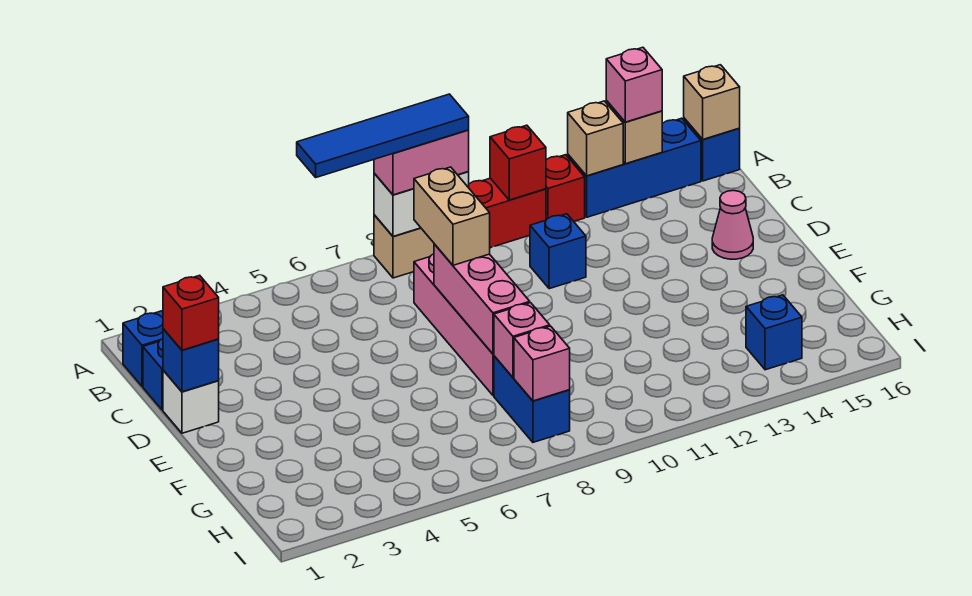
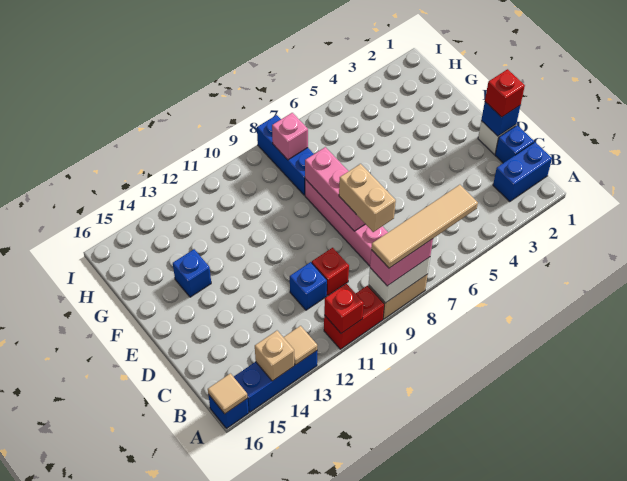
blue tile A6:A9 level 4 -> tan tile A6:A9 level 4
red brick A12 level 1 -> red brick C10 level 1
tan brick A13 level 2 -> tan tile A13 level 2
pink brick A14 level 3 -> none
tan brick A16 level 2 -> tan tile A16 level 2
pink cone D15 level 1 -> none
blue brick G8:H8 level 1 -> blue brick G8:I8 level 1
pink brick G8 level 2 -> none
blue brick H14 level 1 -> blue brick F14 level 1

